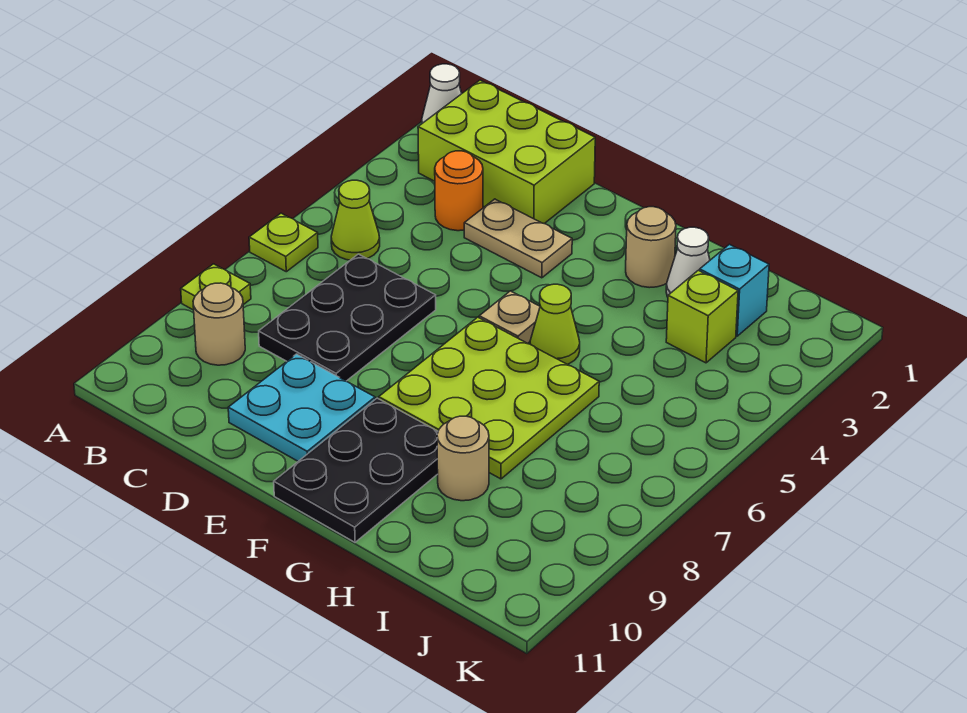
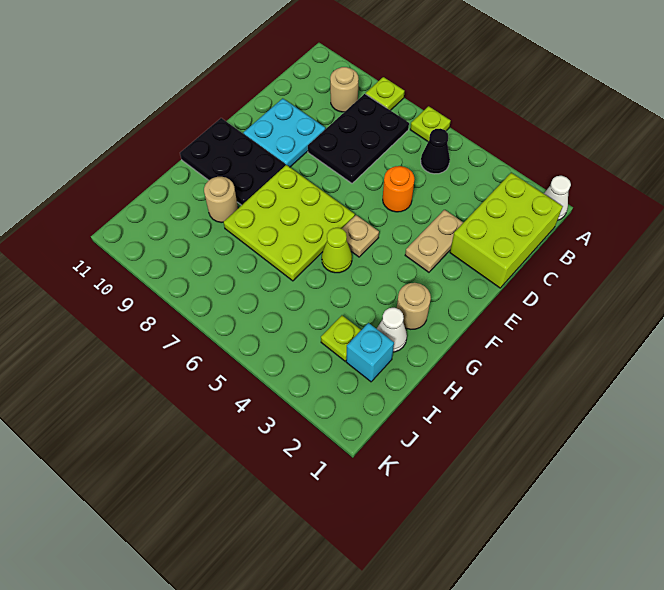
lime cone B5 level 1 -> black cone B5 level 1
orange round brick C3 level 1 -> orange round brick D5 level 1
black plate C6:D8 level 1 -> black plate B7:D8 level 1
lime brick I3 level 1 -> lime plate I3 level 1

